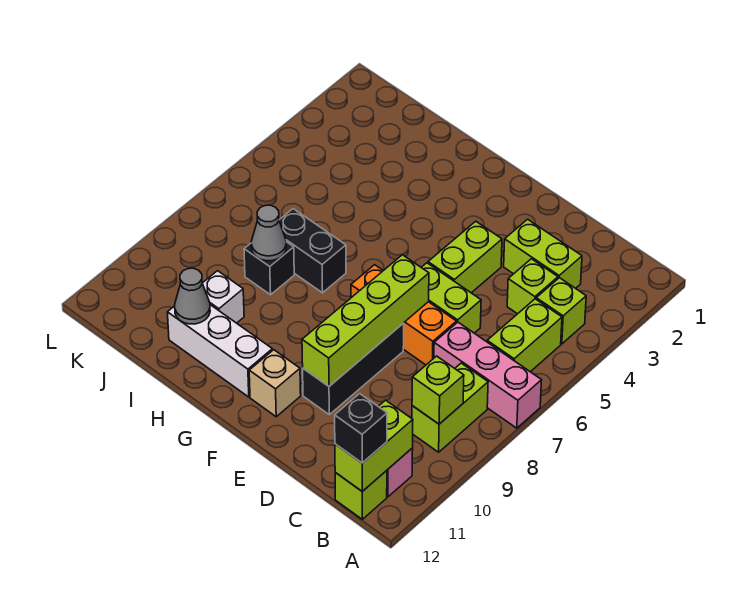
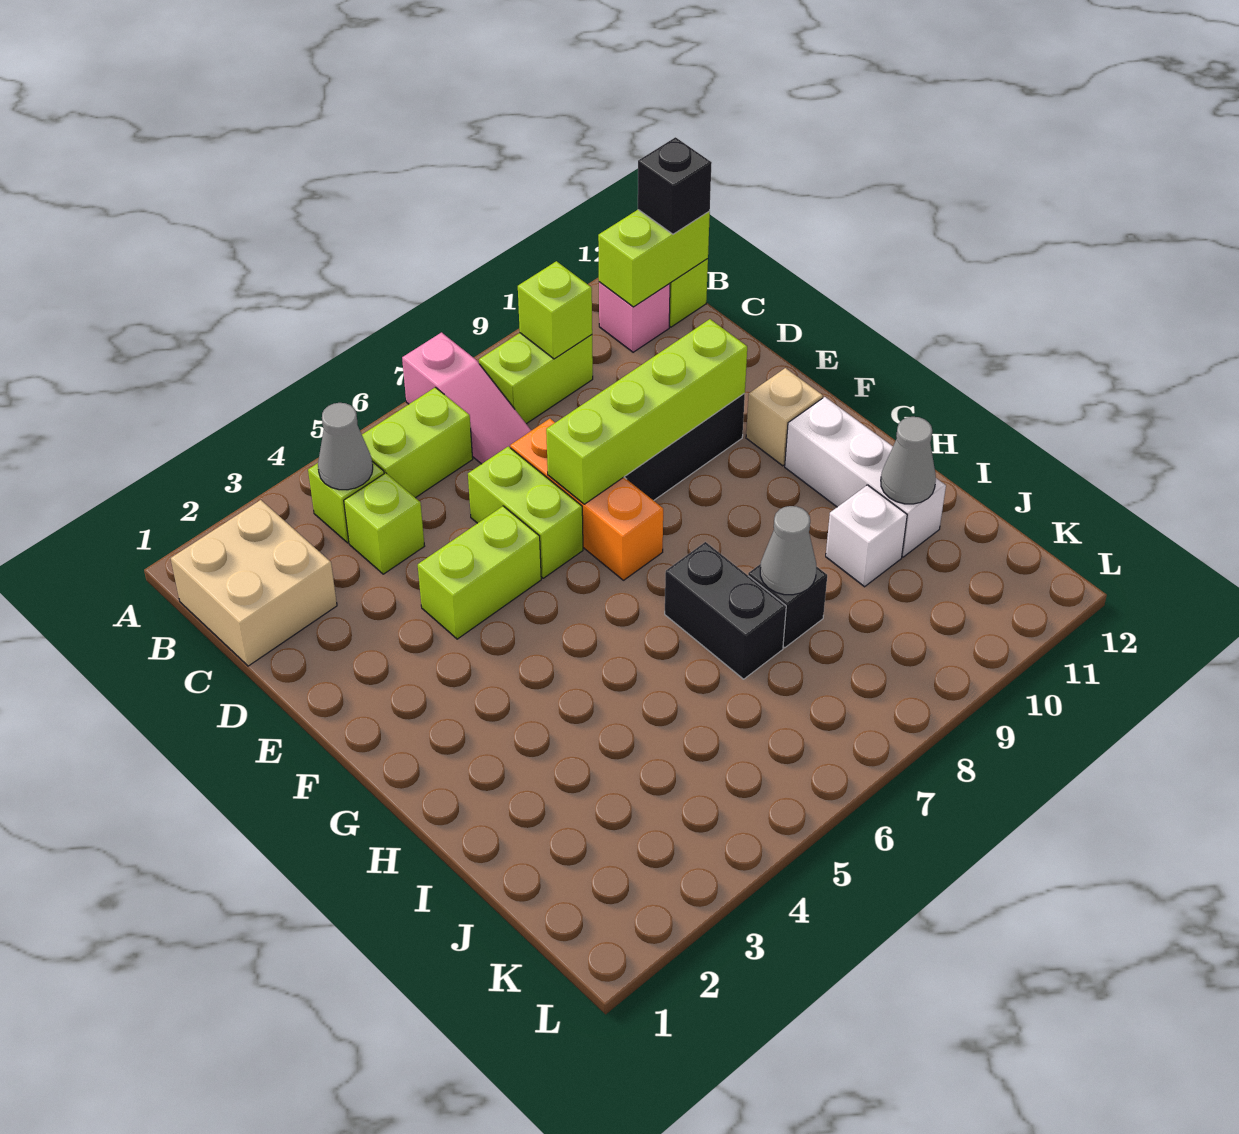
pink brick A7:C7 level 1 -> pink slope A7:C7 level 1 top A
none -> tan brick B1:C2 level 1
none -> grey cone B4 level 2
lime brick C3:D3 level 1 -> none

